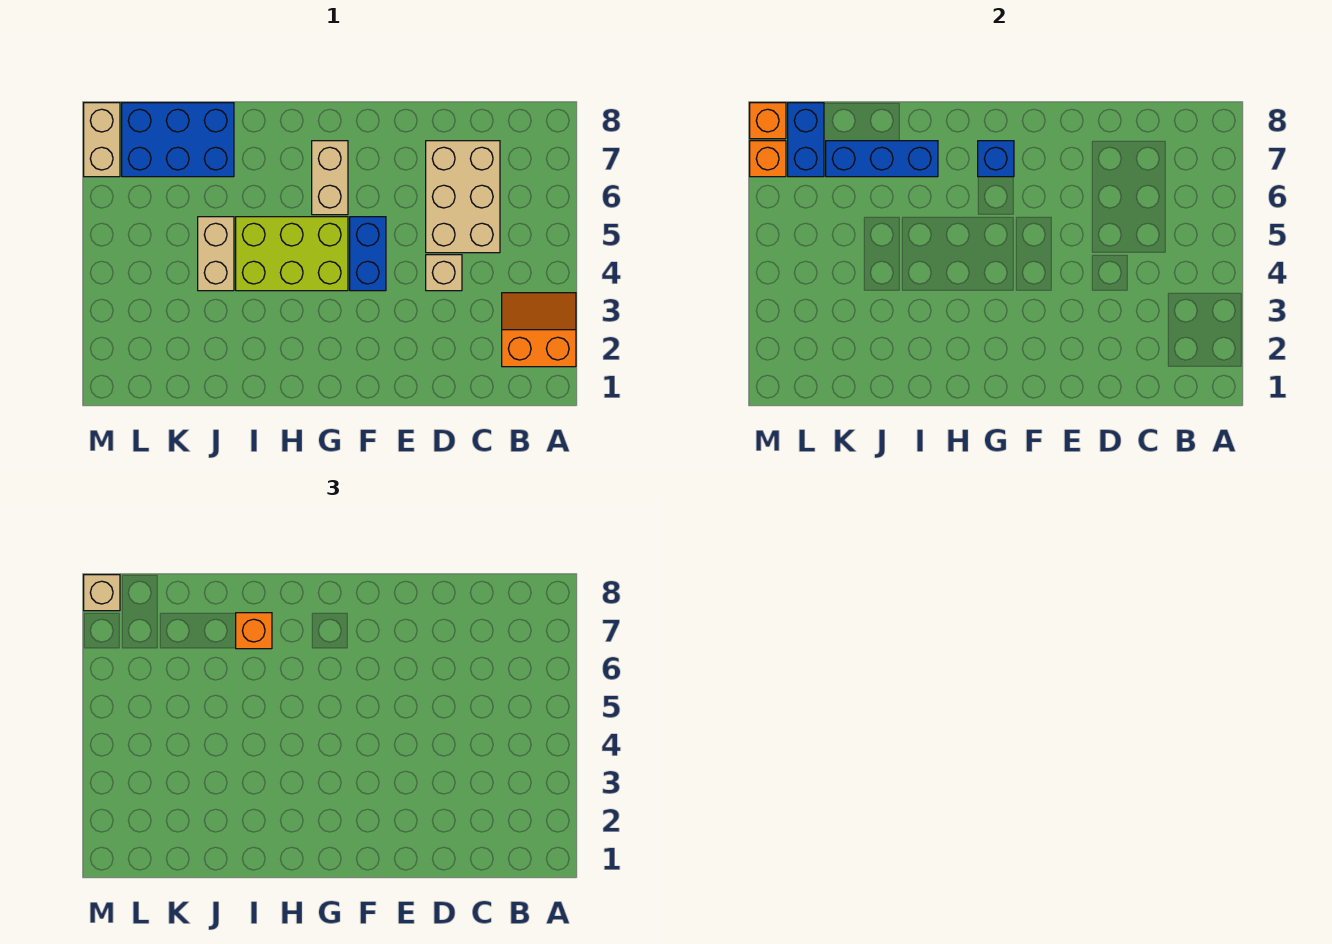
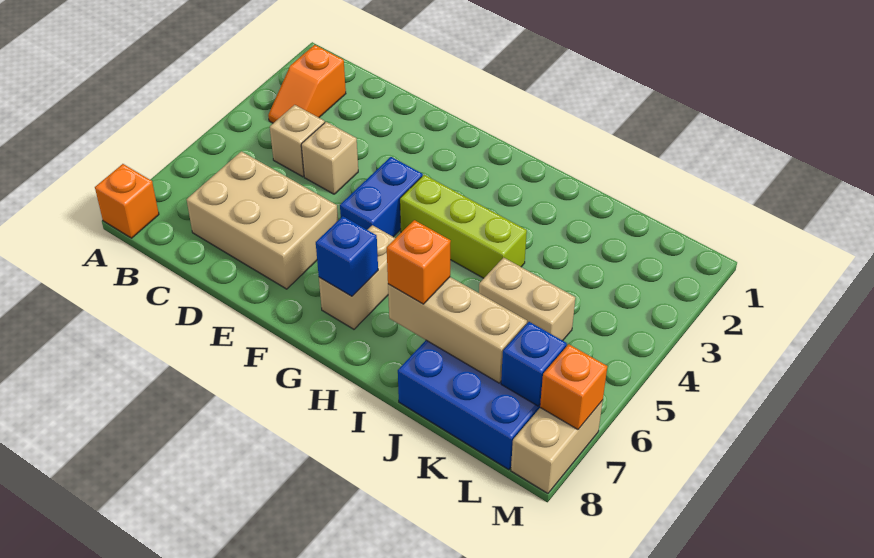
orange slope A2:B3 level 1 top 2 -> orange slope B2:B3 level 1 top 2
tan brick C5:D7 level 1 -> tan brick C6:E7 level 1
lime brick G4:I5 level 1 -> lime brick G4:I4 level 1
blue brick I7:K7 level 2 -> tan brick I7:K7 level 2
tan brick J4:J5 level 1 -> tan brick J5:K5 level 1
blue brick L7:L8 level 2 -> blue brick L7 level 2
orange brick M8 level 2 -> orange brick A8 level 1
tan brick M8 level 3 -> tan brick C4 level 1

